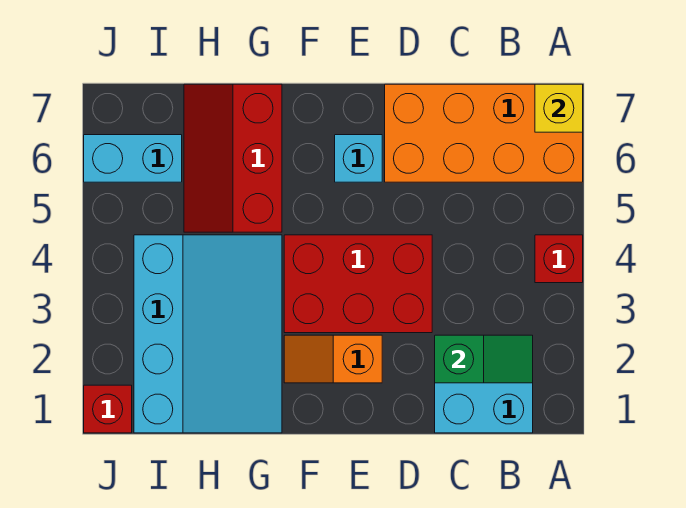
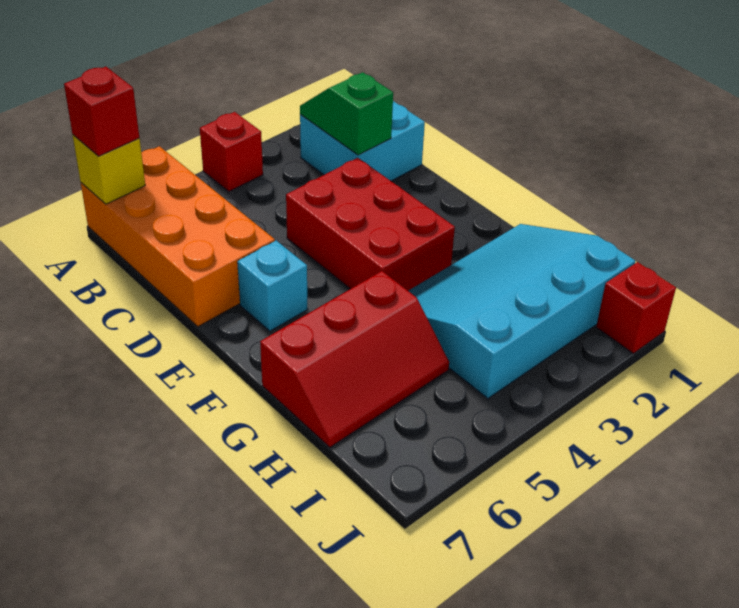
none -> red brick A7 level 3
orange slope E2:F2 level 1 top E -> none
cyan brick I6:J6 level 1 -> none

